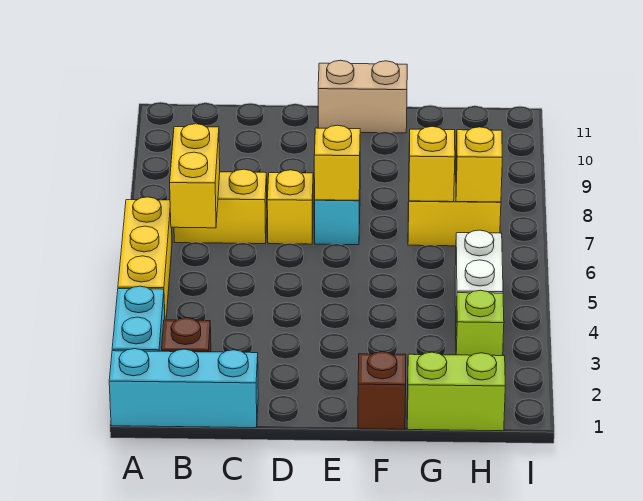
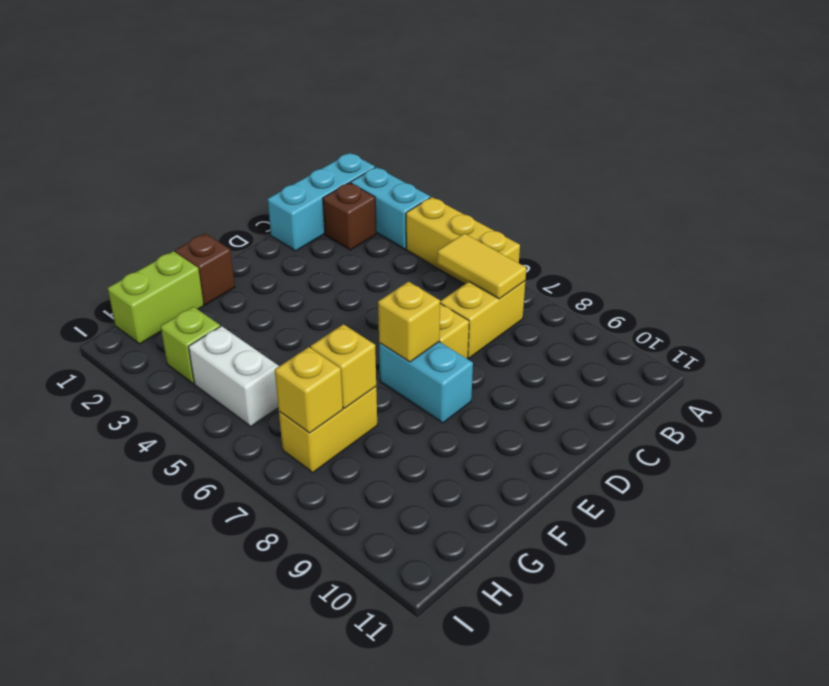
yellow brick B6:B7 level 2 -> yellow tile B6:B7 level 2
tan brick E11:F11 level 1 -> none

